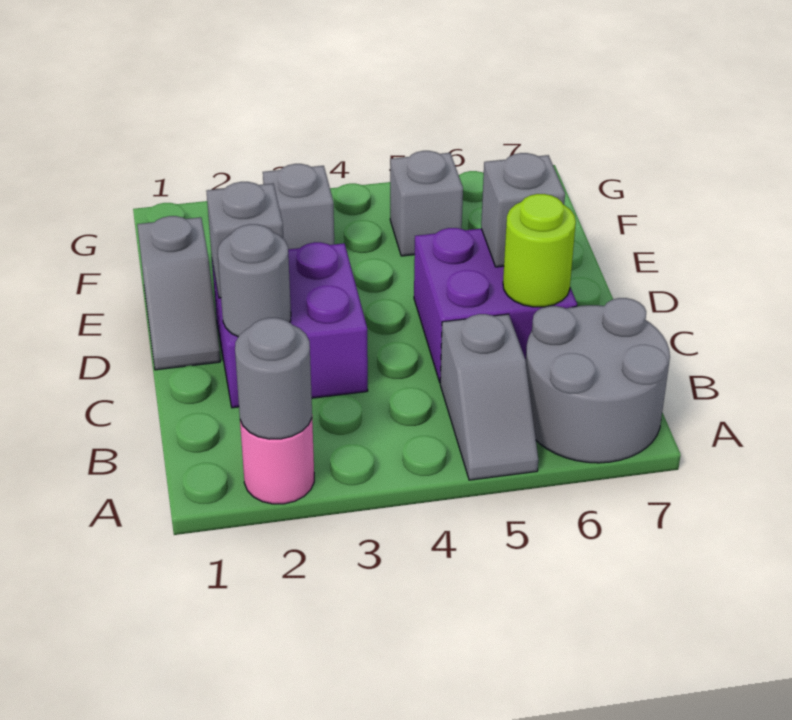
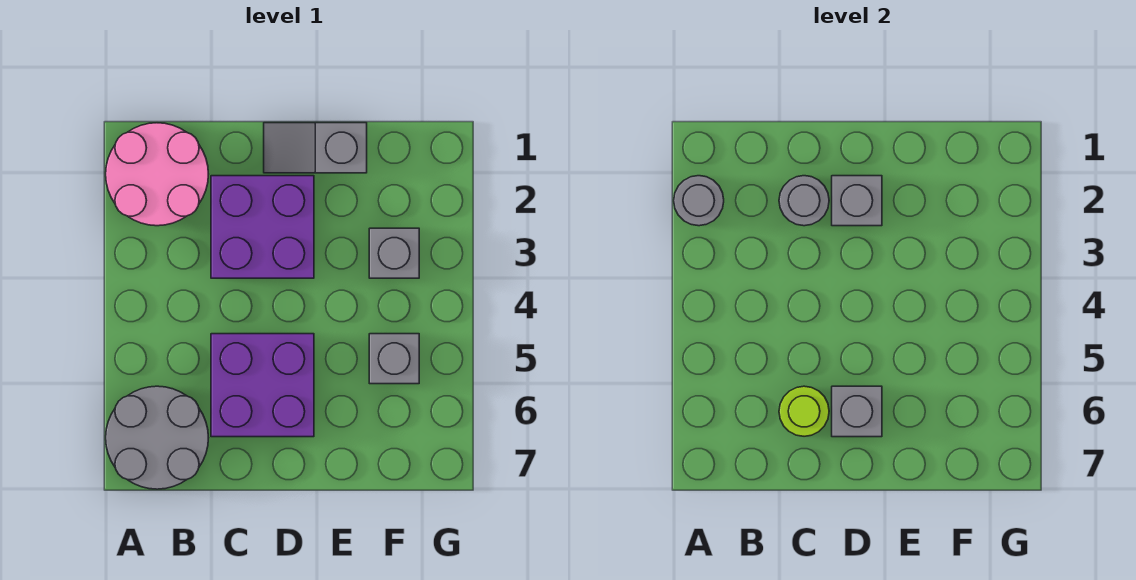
pink round brick A2 level 1 -> pink round brick A1:B2 level 1
grey slope A5:B5 level 1 top B -> none

